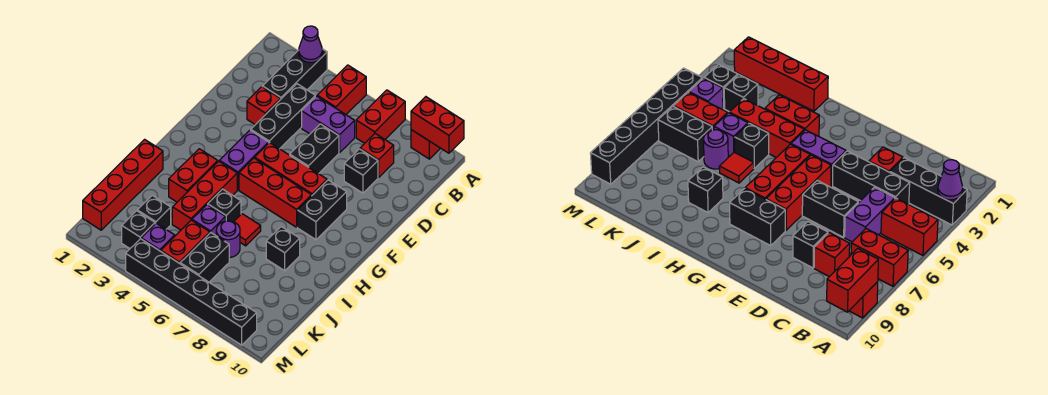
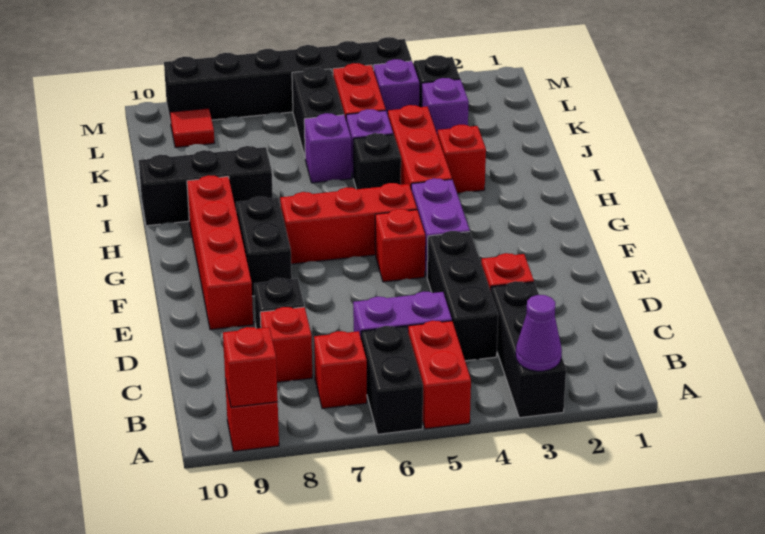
red brick A7:B7 level 1 -> red brick B7 level 1
red brick A9:A10 level 2 -> red brick A9 level 2
black brick D6:E6 level 1 -> black brick A6:B6 level 1
red brick F5:F7 level 1 -> red brick F5 level 1
red brick H3:I3 level 1 -> red brick I3 level 1
red brick I1:L1 level 1 -> red brick E9:H9 level 1
red tile I6 level 1 -> red tile L9 level 1
black brick I8 level 1 -> black brick I8:I10 level 1
purple round brick J6 level 1 -> purple brick J6 level 1
black brick K3 level 1 -> purple brick K3 level 1

